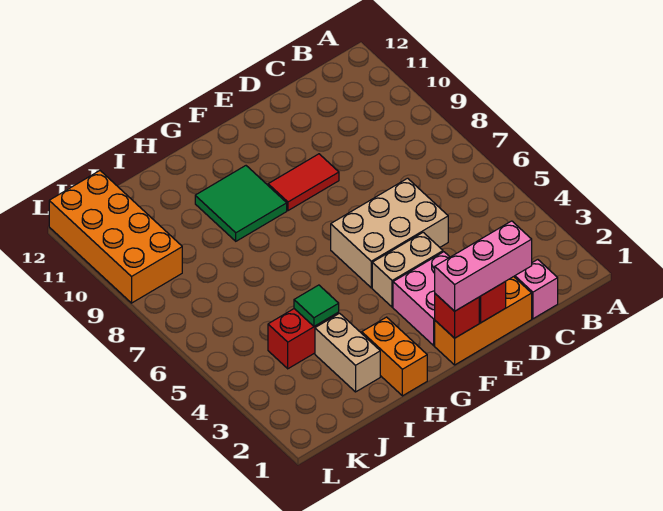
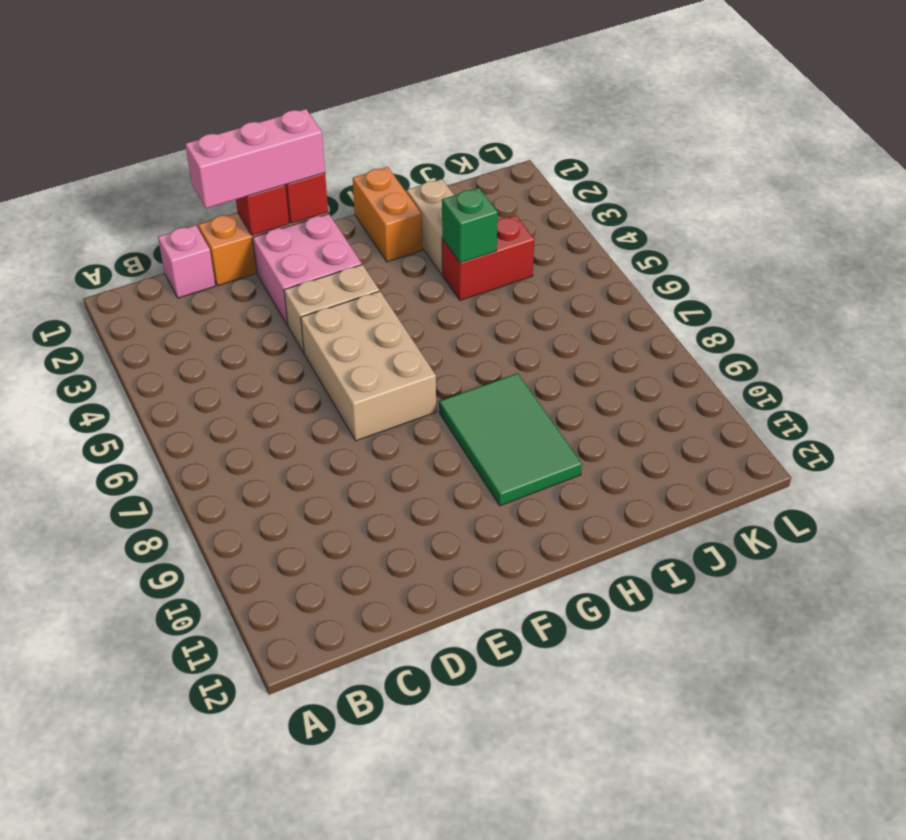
tan brick D5:F6 level 1 -> tan brick E5:F7 level 1
red tile E9:F9 level 1 -> none
green tile G9:H10 level 1 -> green tile G8:H10 level 1
green tile I4 level 2 -> green brick I4 level 2
orange brick K9:L12 level 1 -> none

